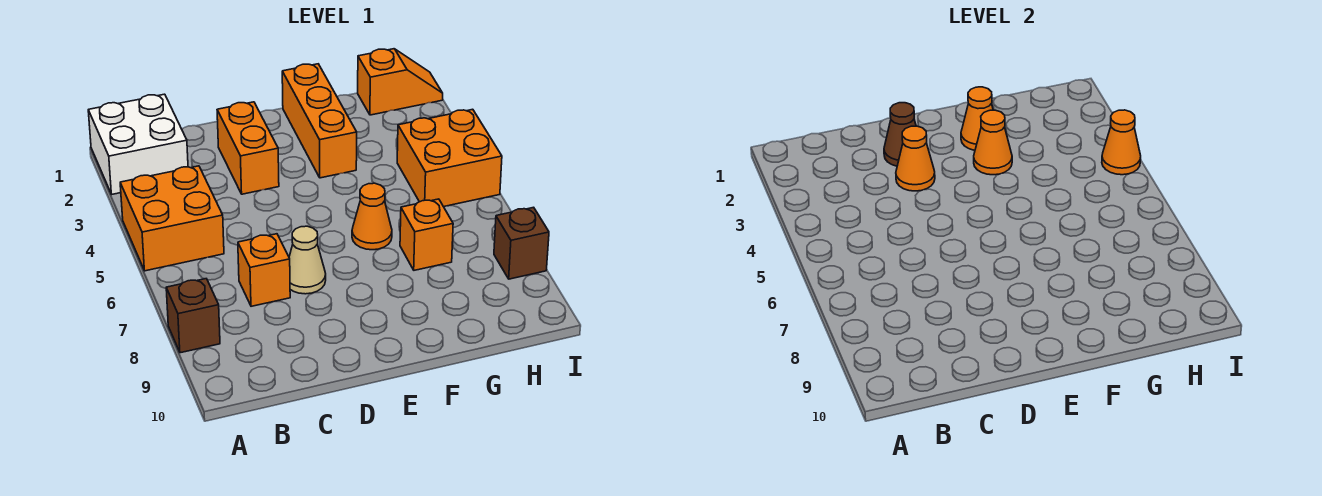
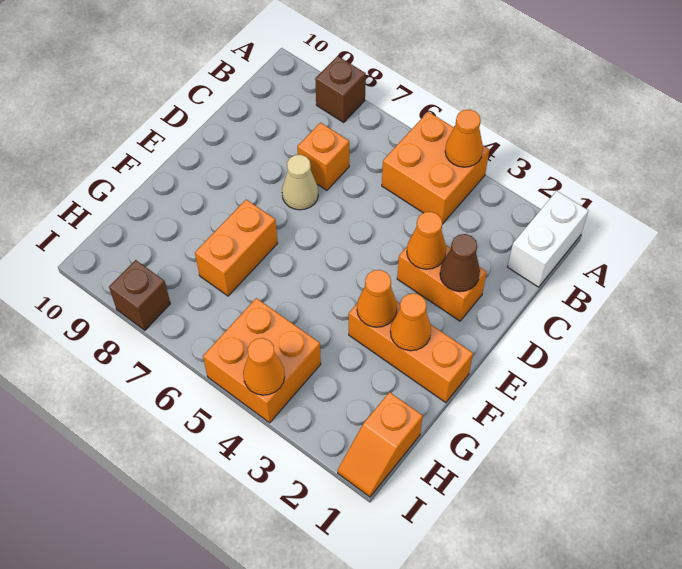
white brick A1:B2 level 1 -> white brick A1:B1 level 1
orange cone F6 level 1 -> orange cone A4 level 2
orange brick G7 level 1 -> orange brick F7:G7 level 1

